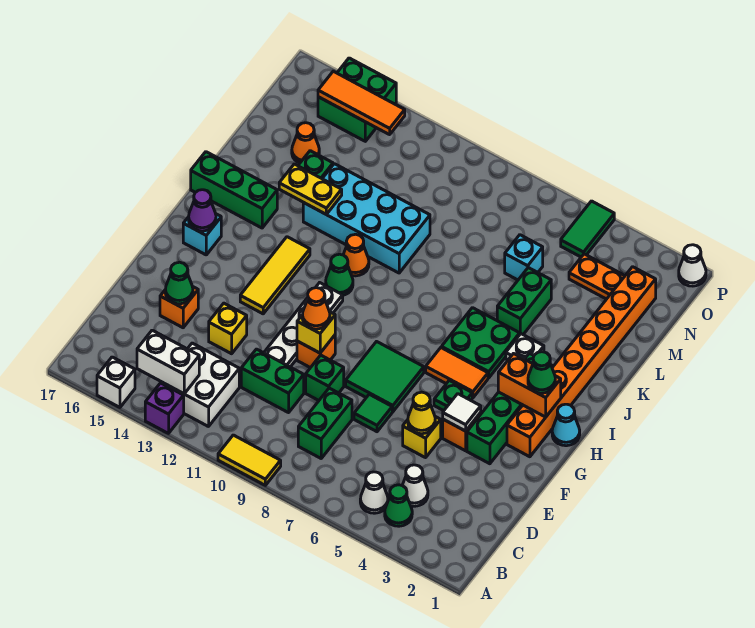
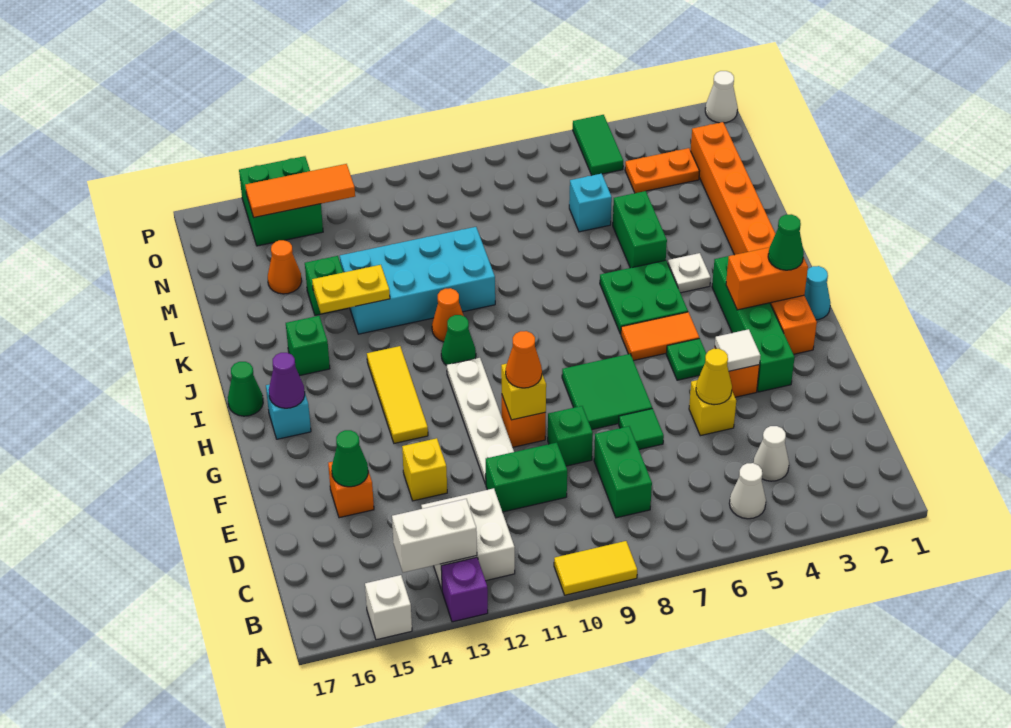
green cone B4 level 1 -> green cone I17 level 1
green brick J15:J17 level 1 -> green brick J15 level 1

